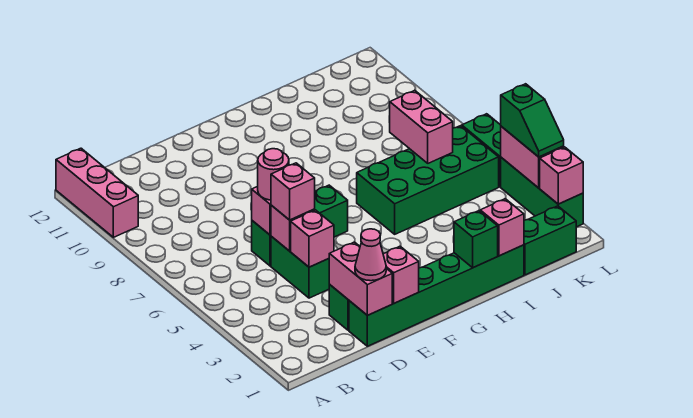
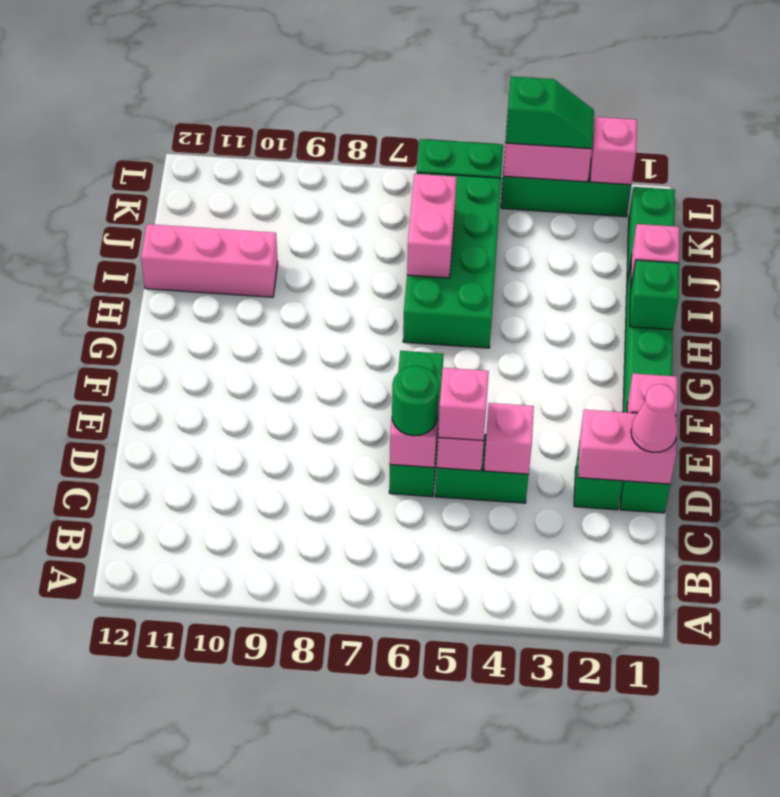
pink brick A10:A12 level 1 -> pink brick I10:I12 level 1
pink round brick D6 level 3 -> green round brick D6 level 3
pink brick J6:J7 level 2 -> pink brick I6:J6 level 2

